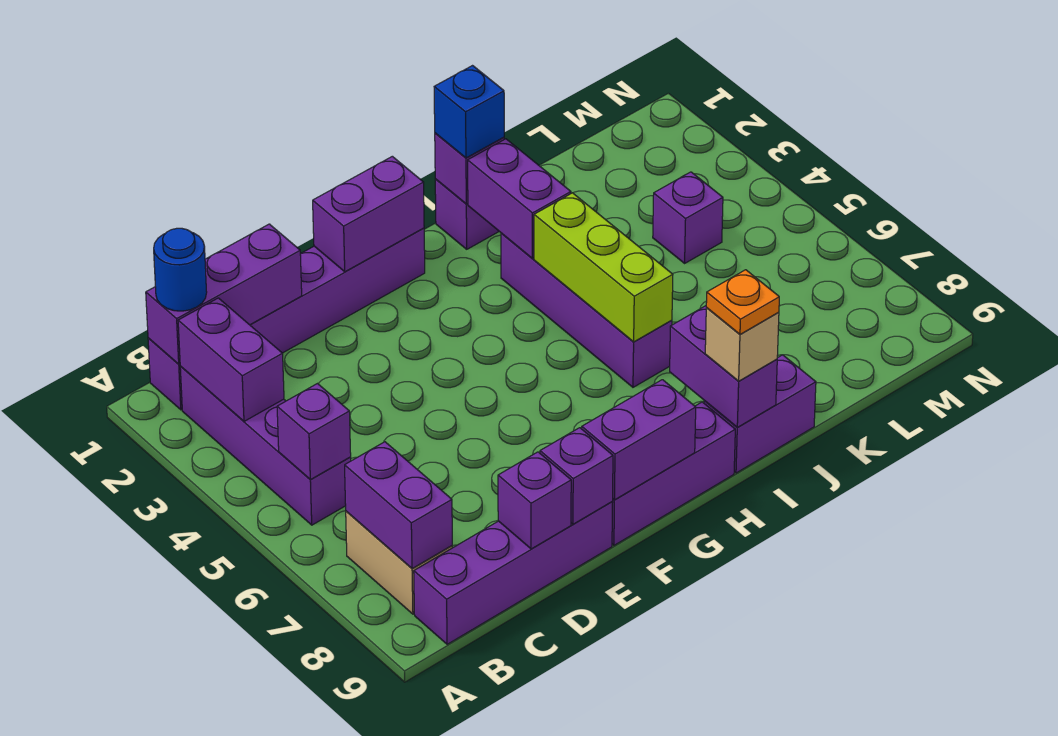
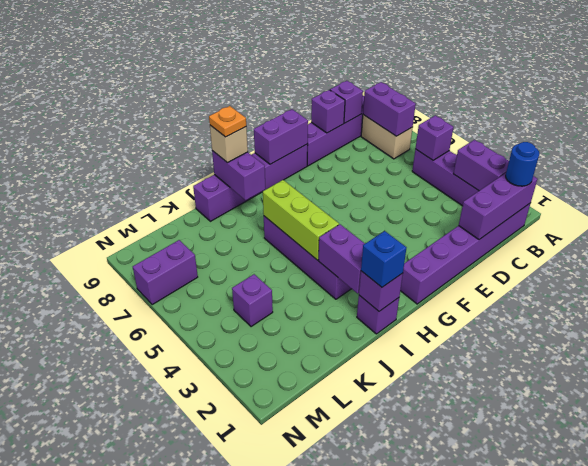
purple brick E9 level 2 -> purple brick C9 level 2
purple brick F1:G1 level 2 -> purple brick M7:N7 level 1

